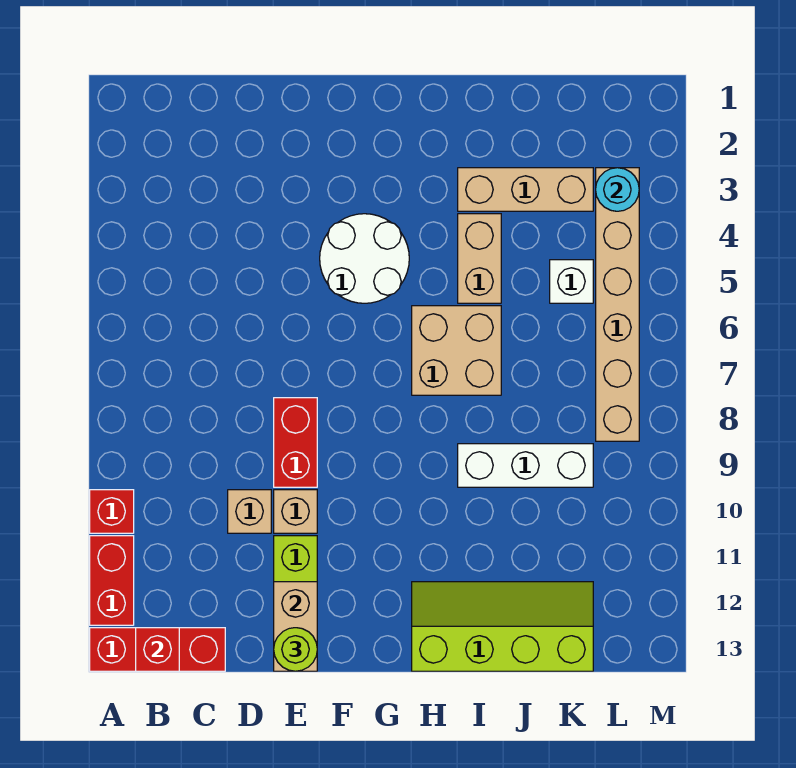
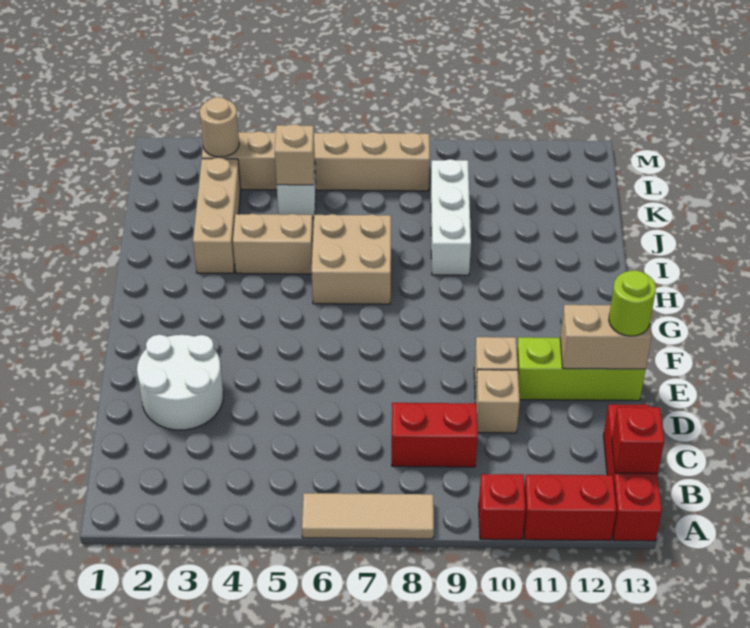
none -> tan tile A6:A8 level 1
red brick E8:E9 level 1 -> red brick C8:C9 level 1
white round brick F4:G5 level 1 -> white round brick D2:E3 level 1
lime slope H12:K13 level 1 top 13 -> none
none -> tan brick K5 level 2
cyan round brick L3 level 2 -> tan round brick L3 level 2

